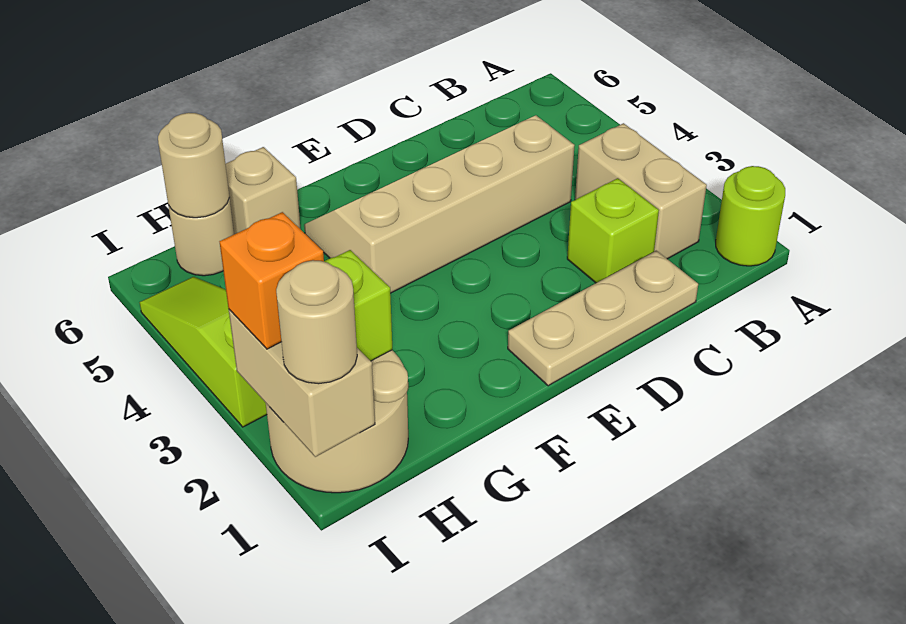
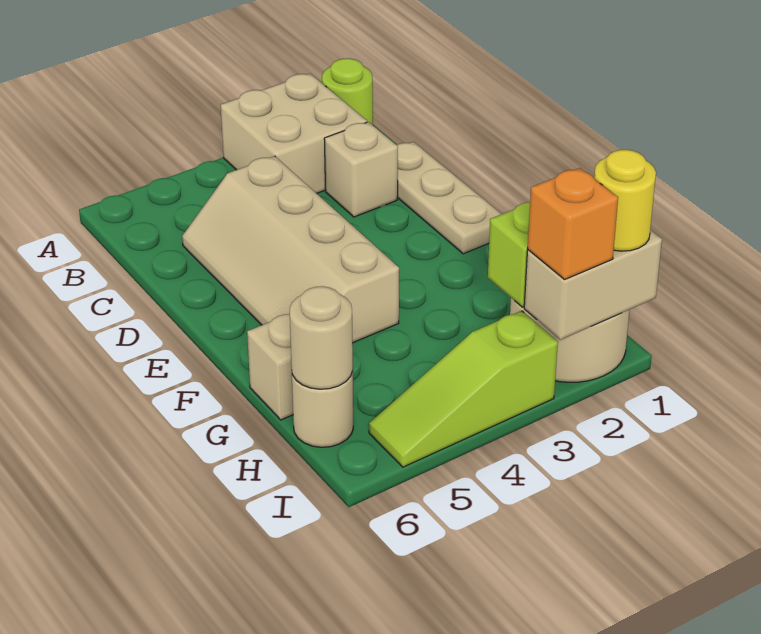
tan brick B2:B3 level 1 -> tan brick A2:B3 level 1
lime brick C2 level 1 -> tan brick C2 level 1
tan round brick I1 level 3 -> yellow round brick I1 level 3

